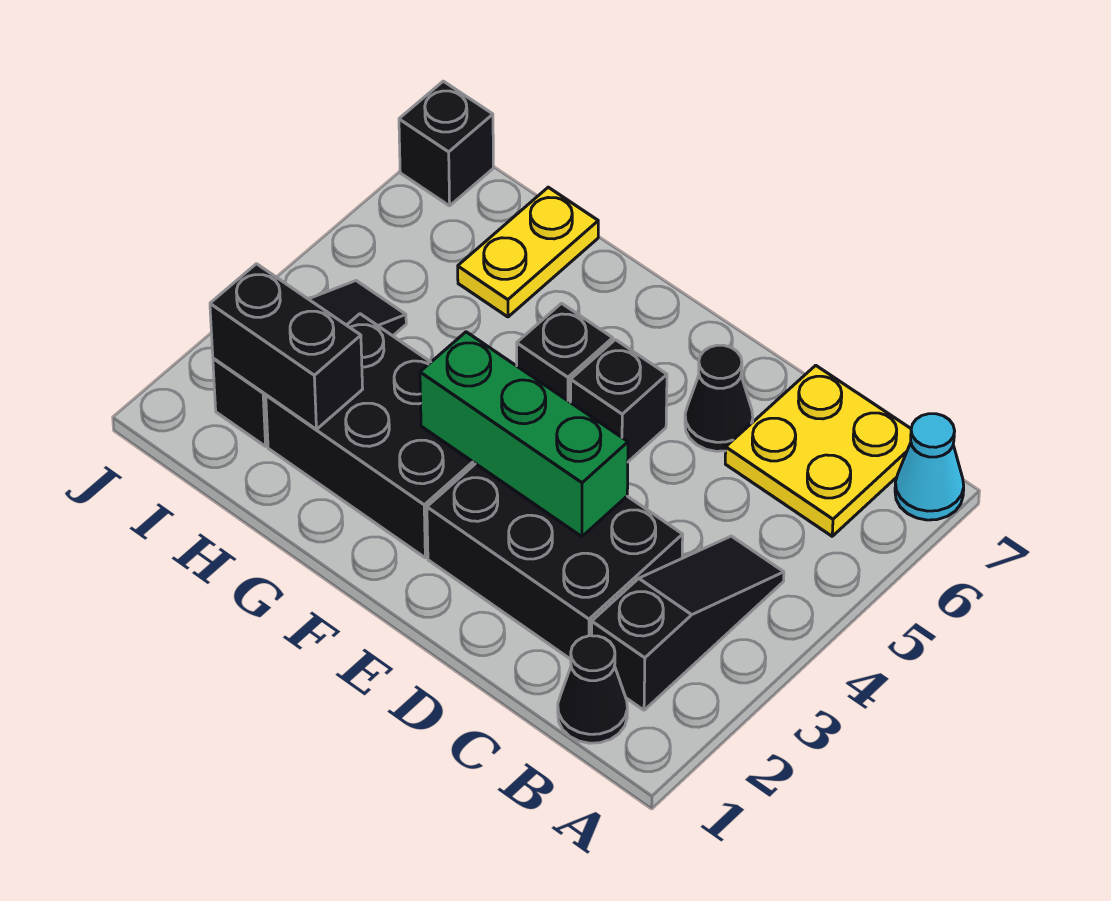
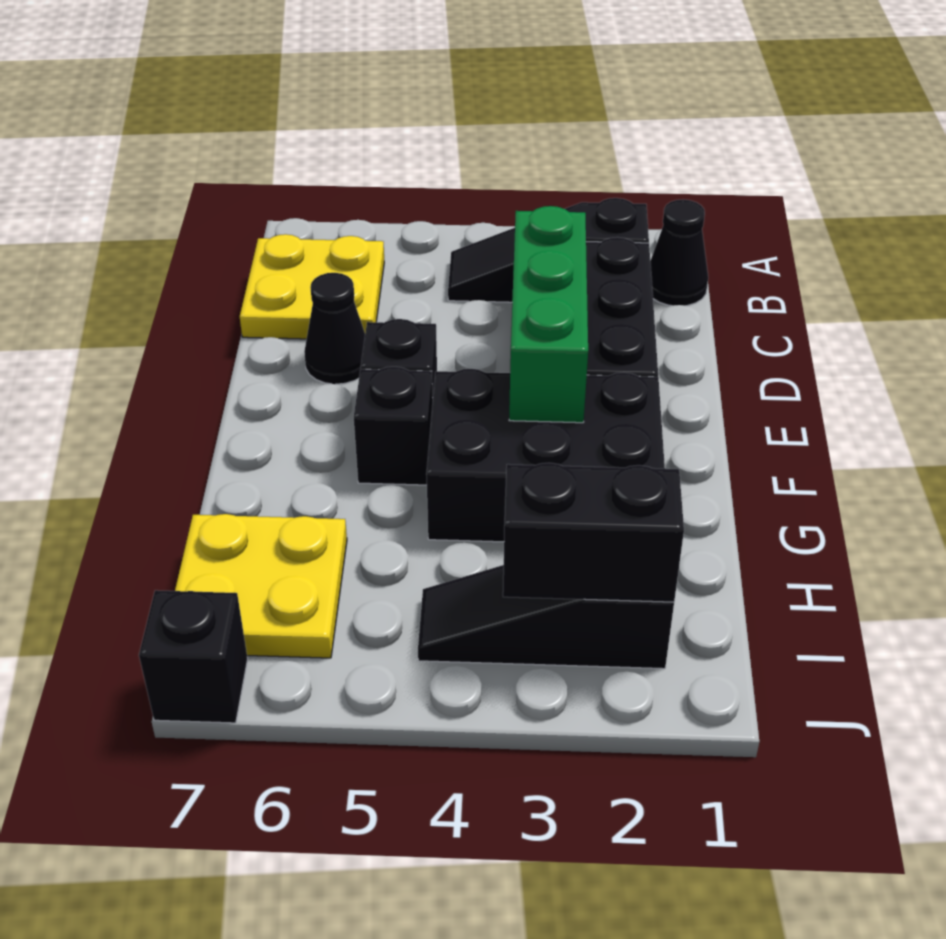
cyan cone A7 level 1 -> none
black brick F2:H3 level 1 -> black brick F2:G4 level 1
black brick H2:I2 level 2 -> black brick I2:I3 level 2
yellow plate H6:H7 level 1 -> yellow plate H6:I7 level 1

